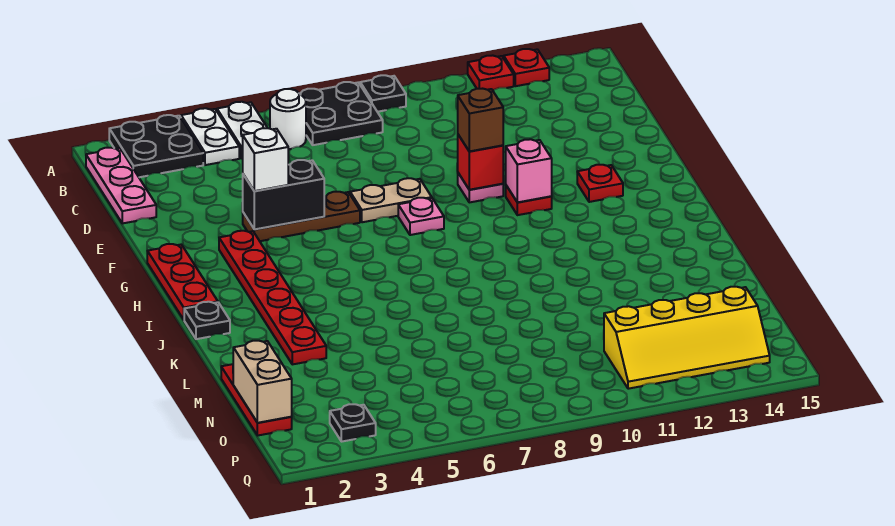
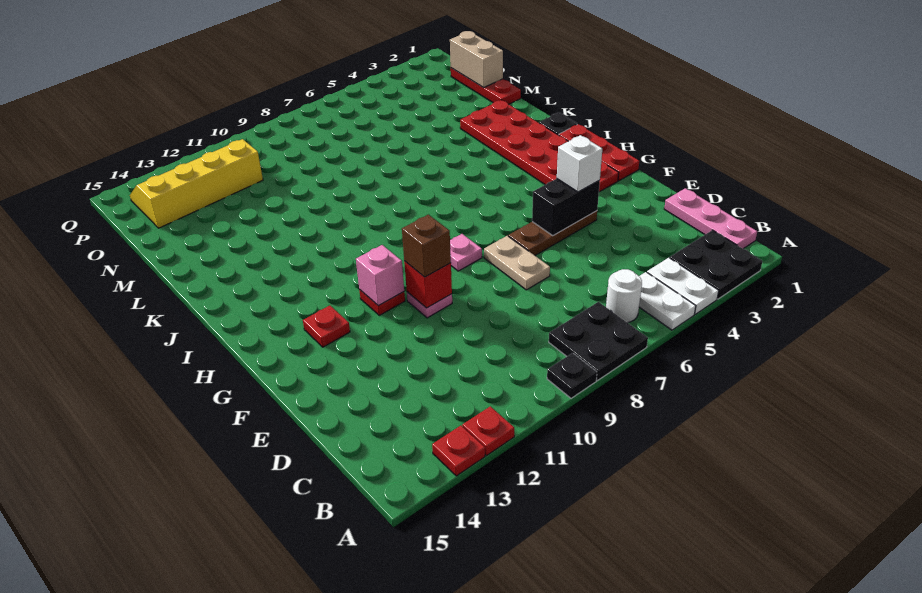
tan plate F7:F8 level 1 -> tan plate E7:F7 level 1
red plate G3:L3 level 1 -> red plate G2:L3 level 1
black plate P3 level 1 -> none

